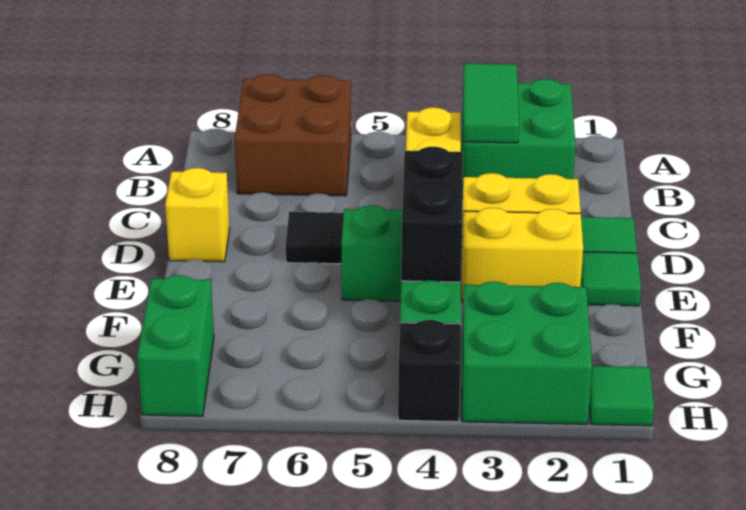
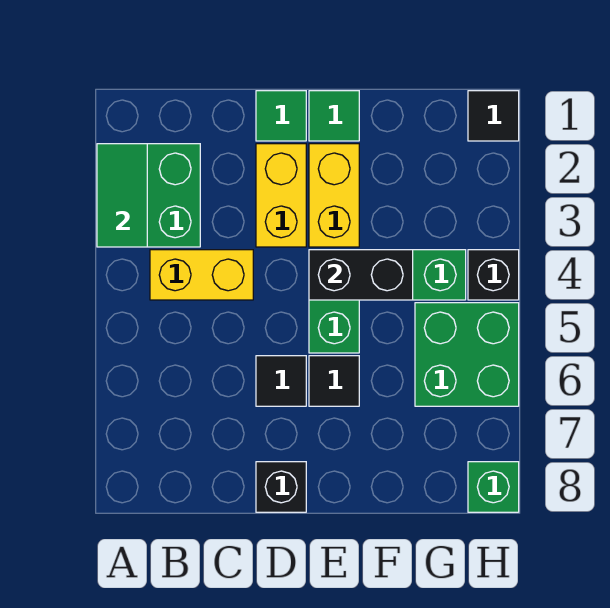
green tile A3:B3 level 2 -> green tile A2:A3 level 2
brown brick A6:B7 level 1 -> none
yellow brick D8 level 1 -> black brick D8 level 1
none -> black tile E6 level 1
green brick G2:H3 level 1 -> green brick G5:H6 level 1
green brick G8:H8 level 1 -> green brick H8 level 1
green tile H1 level 1 -> black tile H1 level 1

